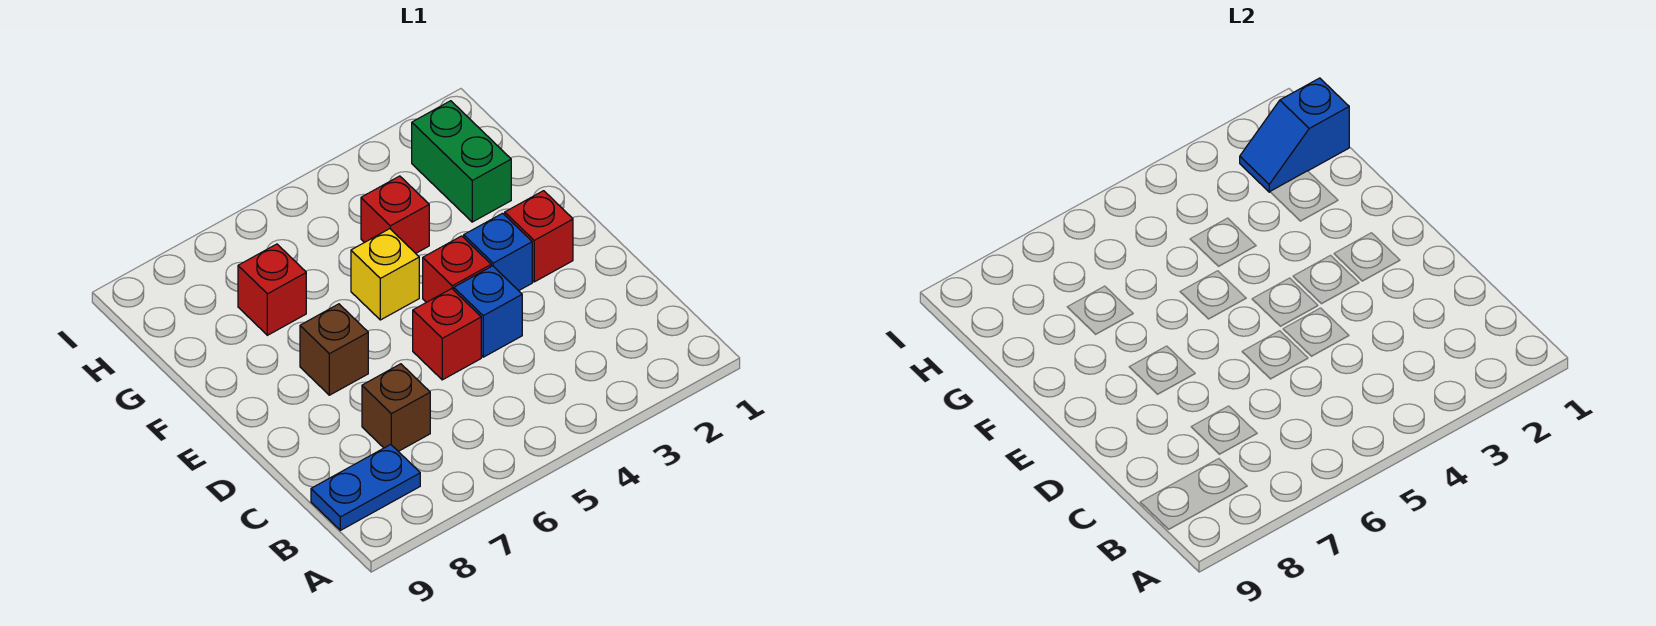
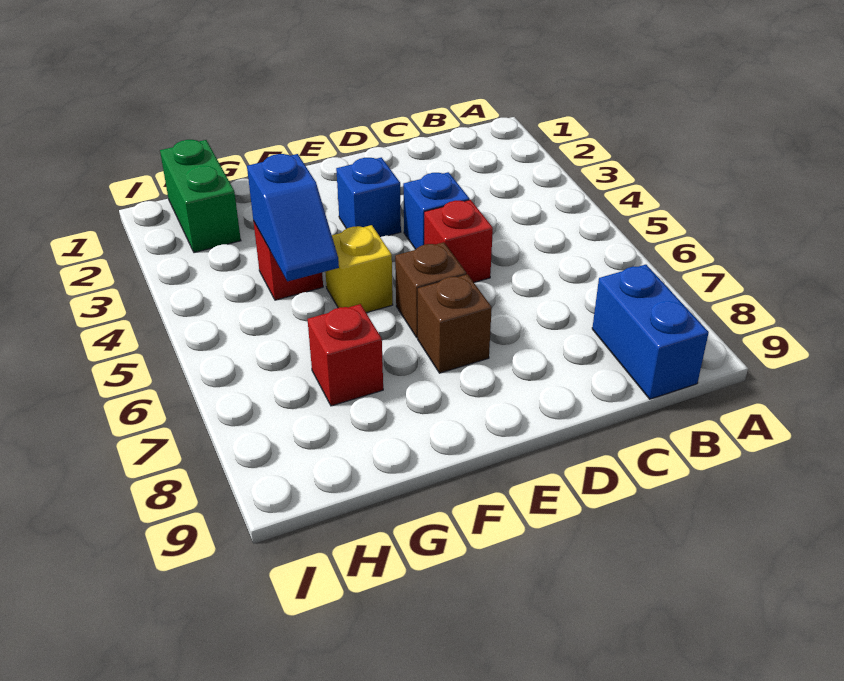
blue plate B8:B9 level 1 -> blue brick B8:B9 level 1
brown brick C7 level 1 -> brown brick E6 level 1
red brick E2 level 1 -> none
red brick E4 level 1 -> none
green brick G2:H2 level 1 -> green brick H1:H2 level 1
blue slope H1:H2 level 2 top 1 -> blue slope G4:G5 level 2 top 4

